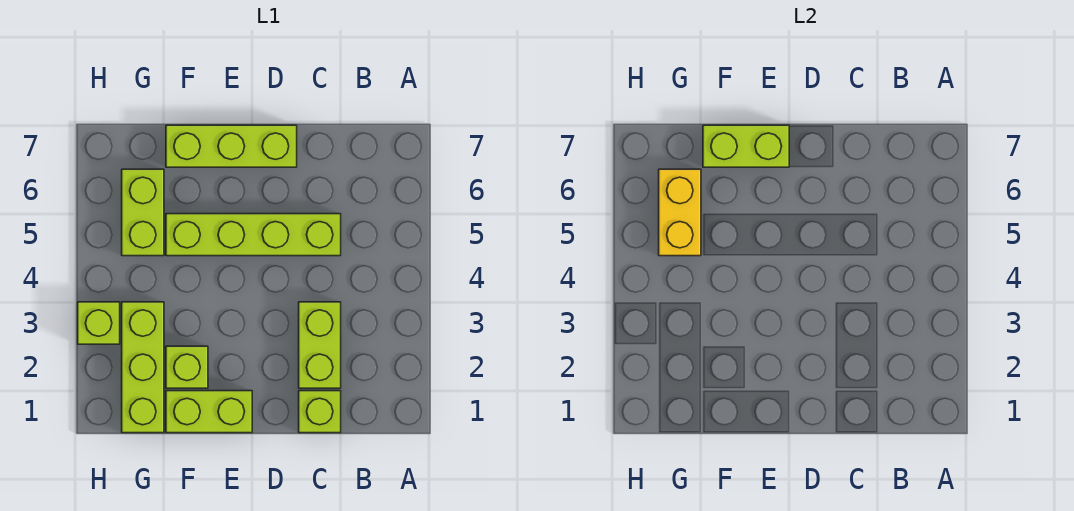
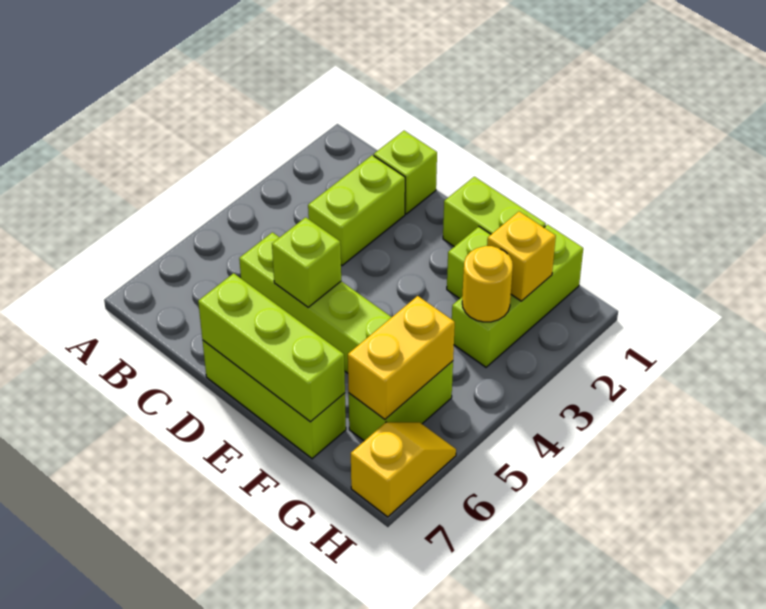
lime brick E7:F7 level 2 -> lime brick D7:F7 level 2
none -> yellow brick G2 level 2
none -> yellow round brick G3 level 2
lime brick H3 level 1 -> lime brick D5 level 2
none -> yellow slope H6:H7 level 1 top 7

